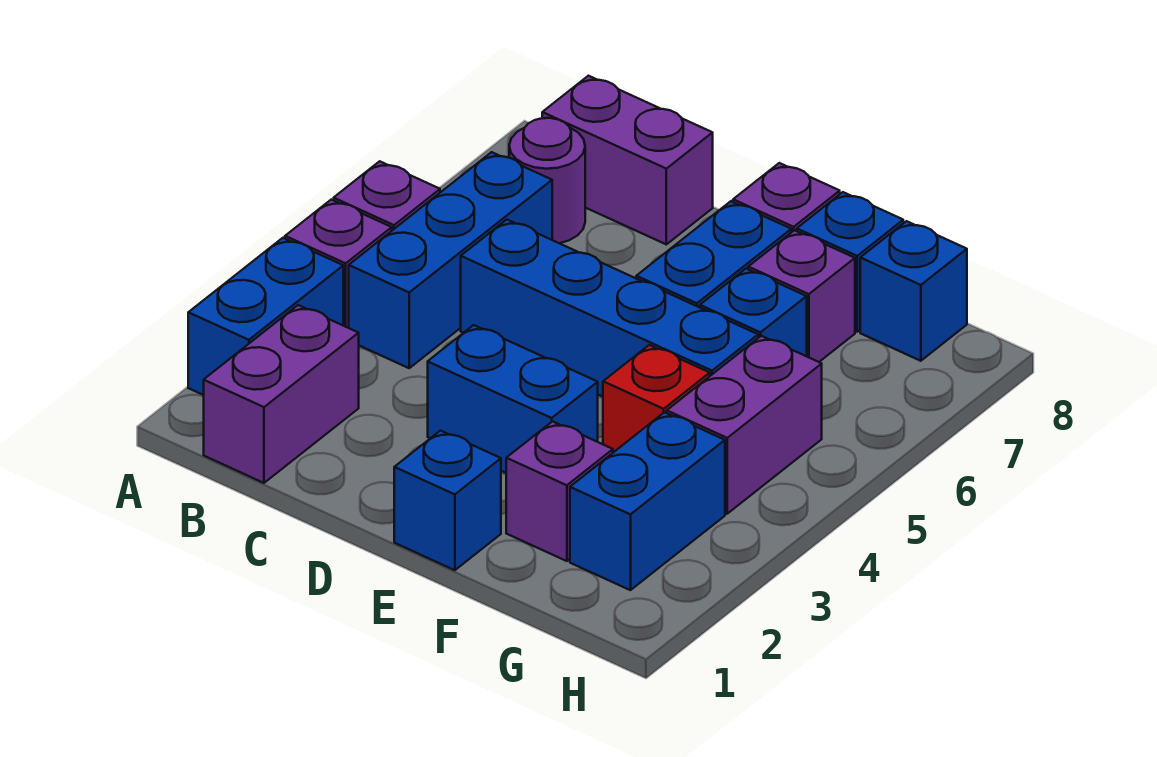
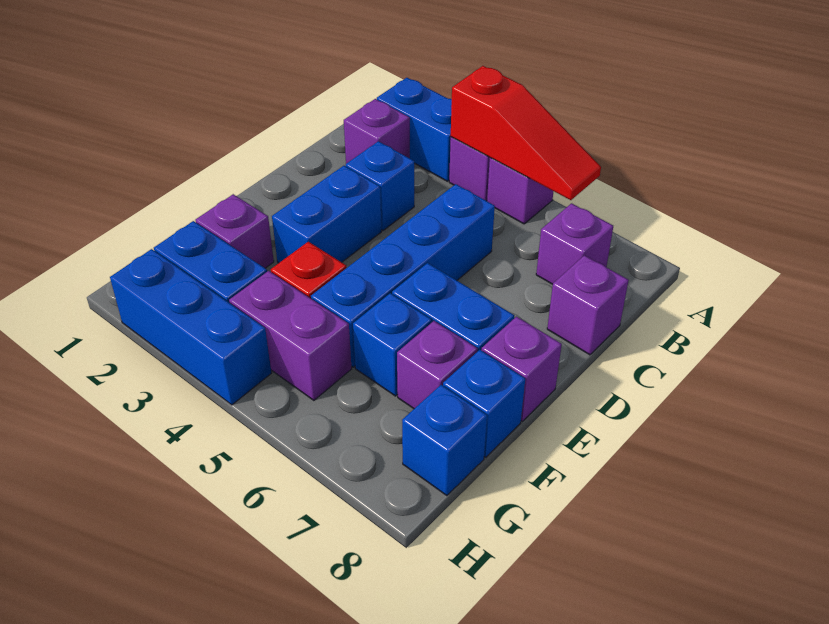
none -> red slope A4:A6 level 2 top 4
purple brick B1:B2 level 1 -> purple brick B2 level 1
blue brick B4:B6 level 1 -> blue brick H2:H4 level 1
purple round brick B7 level 1 -> purple brick B7 level 1
purple brick B8:C8 level 1 -> purple brick C8 level 1
blue brick E1 level 1 -> blue brick C3 level 1

